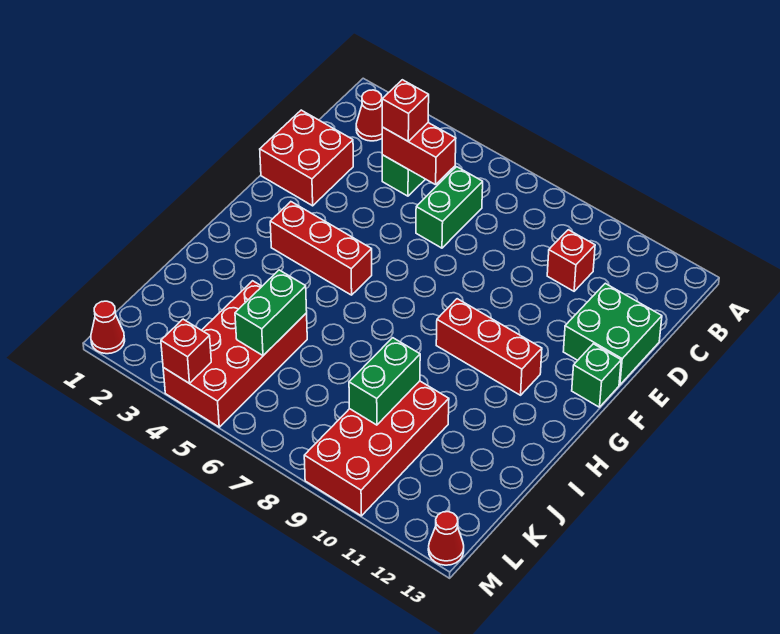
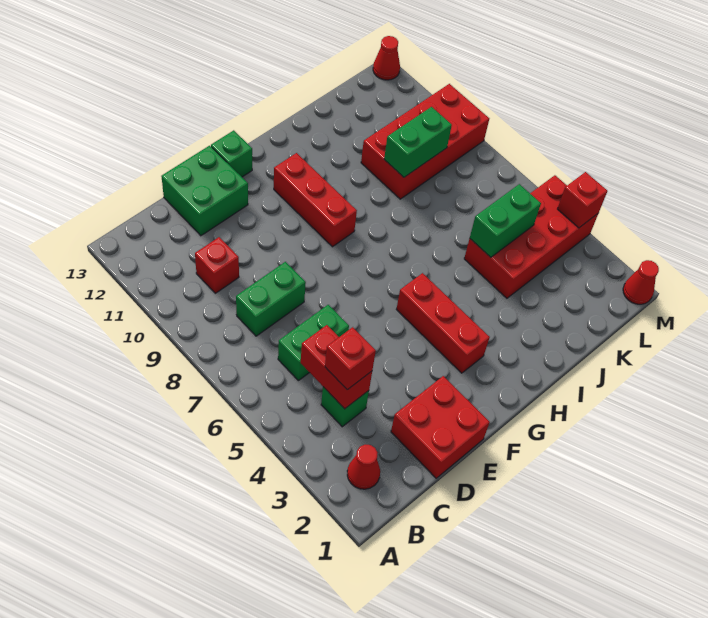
none -> green brick C8:D8 level 1

